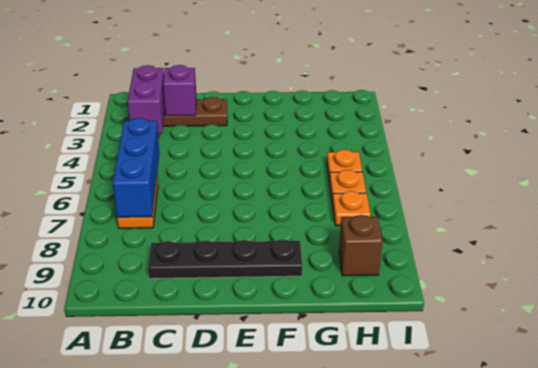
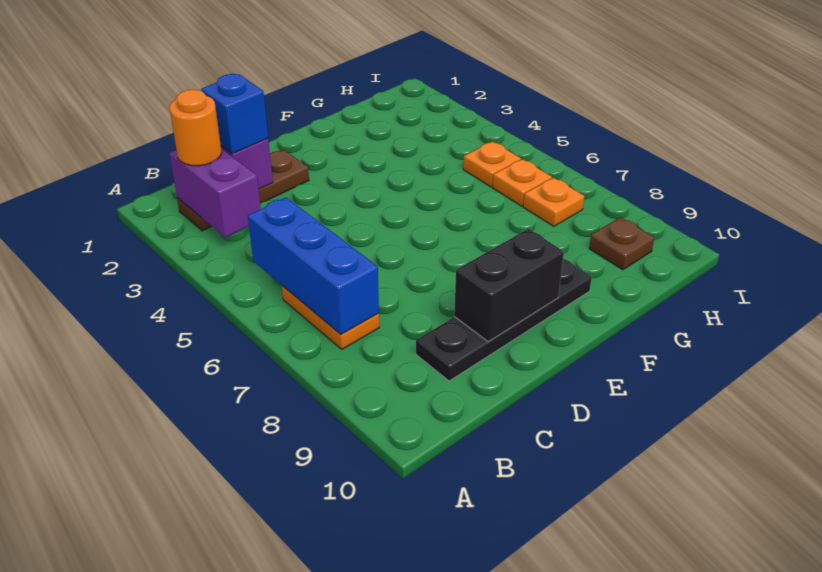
none -> orange round brick B2 level 3
none -> blue brick C2 level 3
none -> black brick D9:E9 level 2
brown brick H9 level 1 -> brown plate H9 level 1

